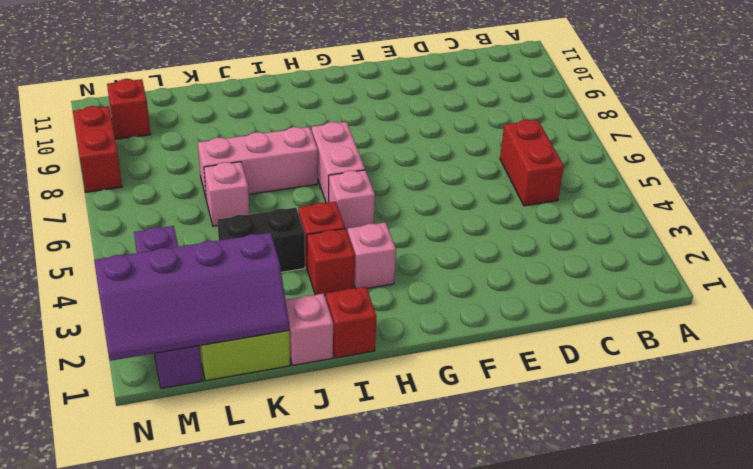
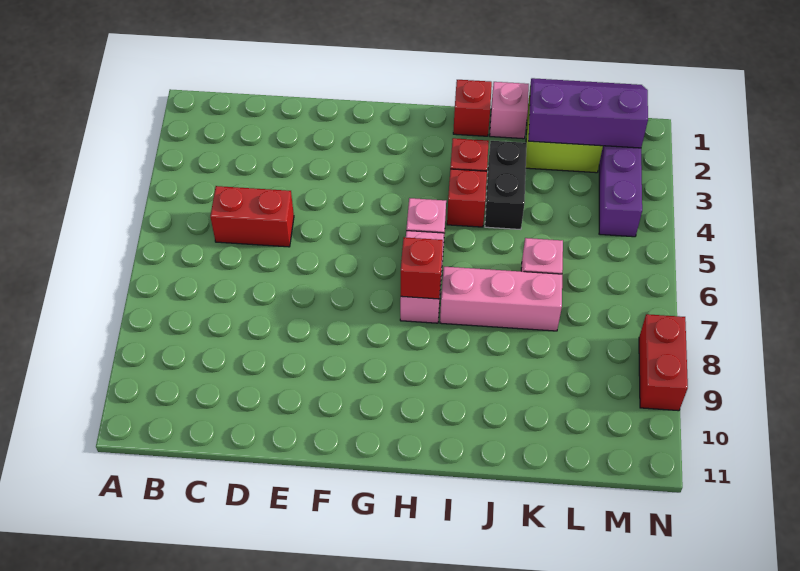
red brick C5:C6 level 1 -> red brick C5:D5 level 1
pink brick H3 level 1 -> none
black brick J4:K4 level 1 -> black brick J3:J4 level 1
purple slope K1:N2 level 2 top 2 -> purple slope K1:M2 level 2 top 2
red brick M10 level 1 -> red brick H7 level 2

